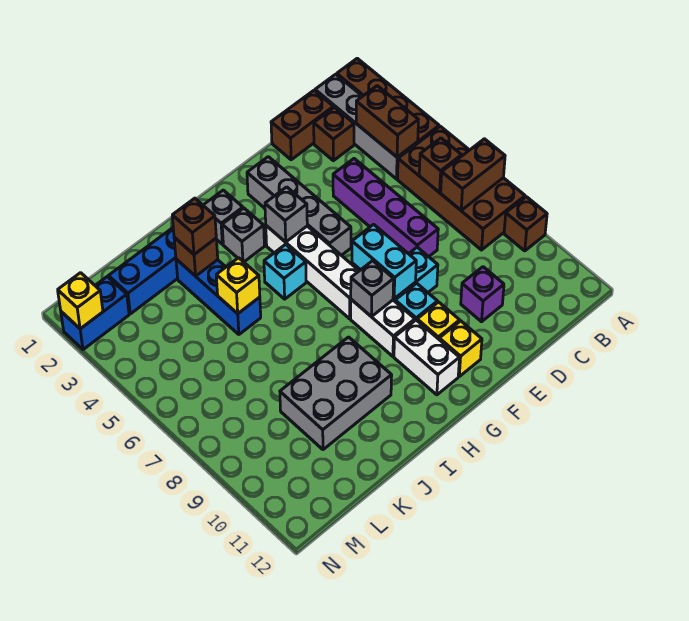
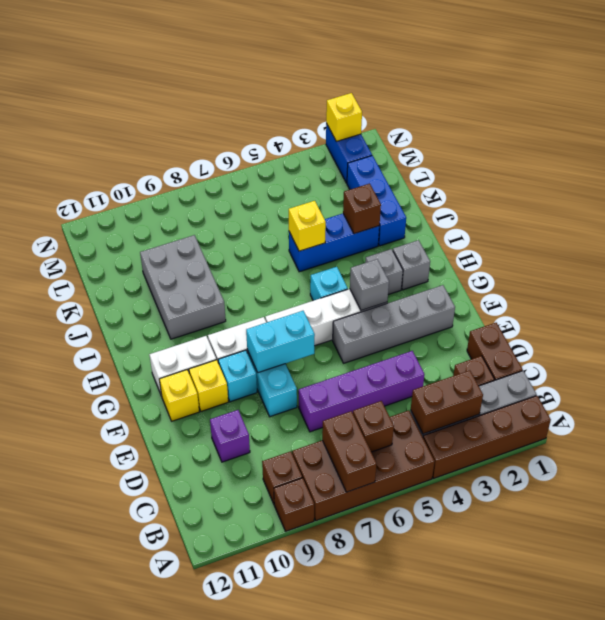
grey brick G8 level 2 -> none
brown brick J3 level 3 -> brown brick B9 level 1

